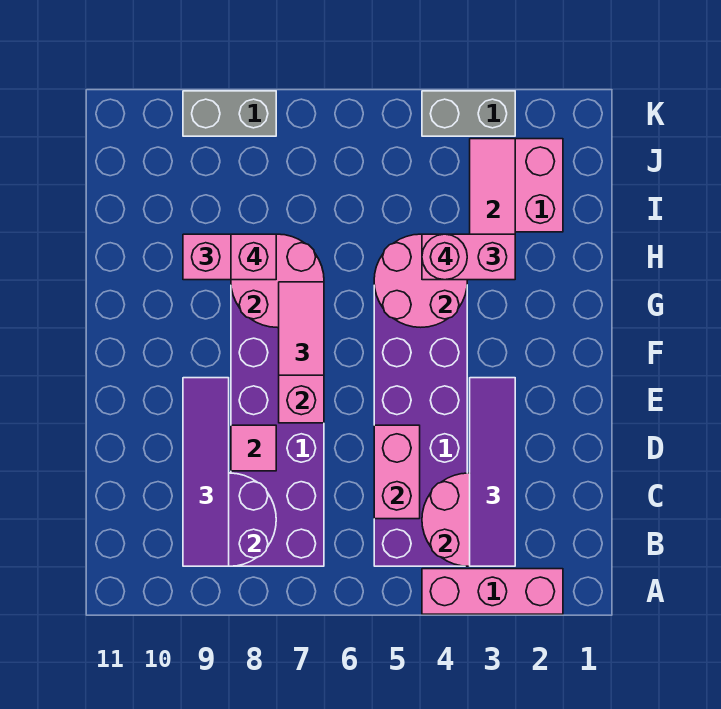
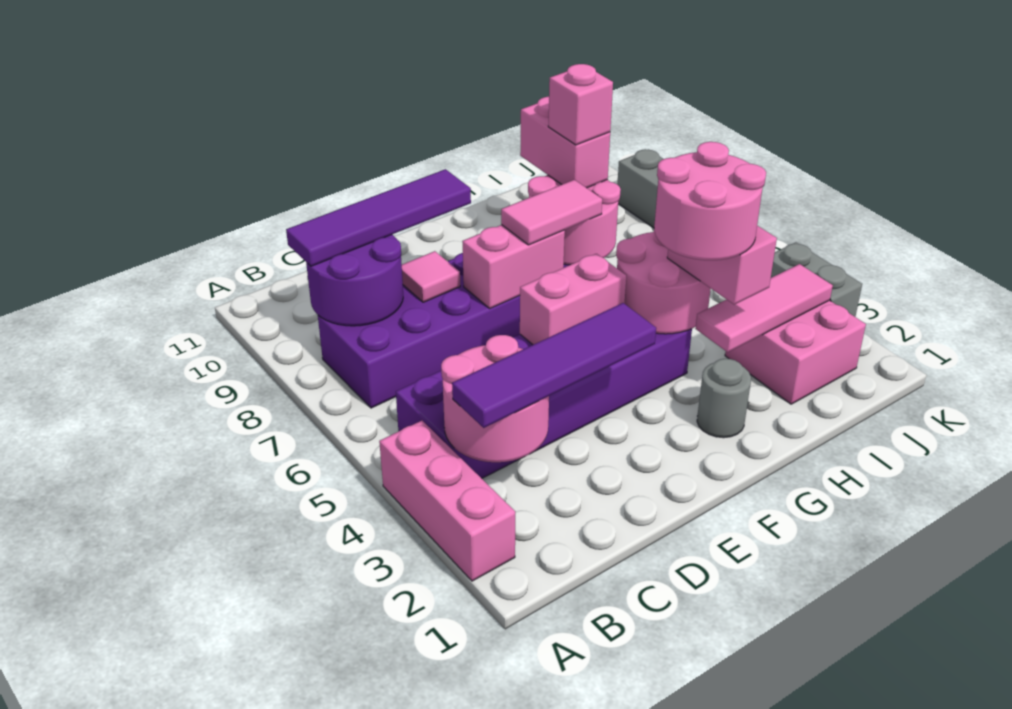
pink brick C5:D5 level 2 -> pink brick E5:F5 level 2
none -> grey round brick G2 level 1
pink round brick H4 level 4 -> pink round brick G3:H4 level 4

